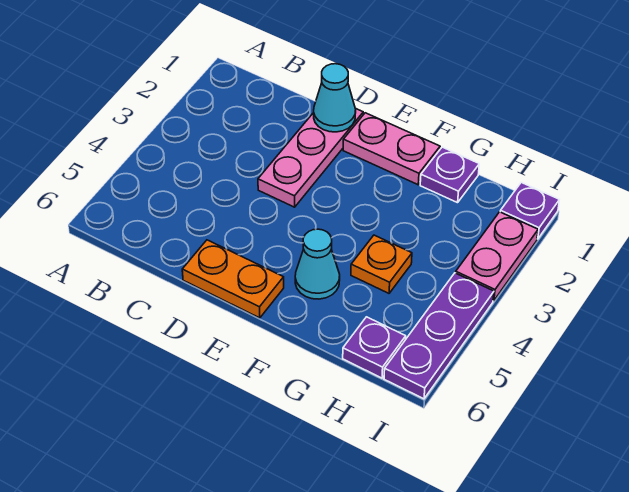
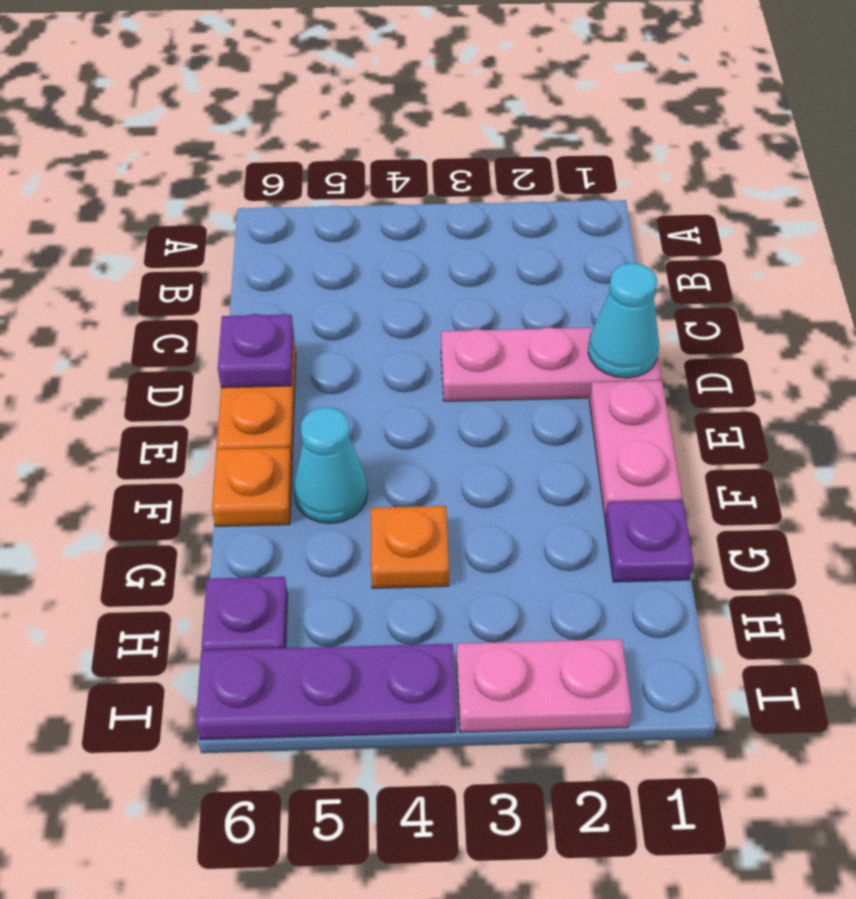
none -> orange plate F6 level 1
purple plate I1 level 1 -> purple plate D6 level 2

